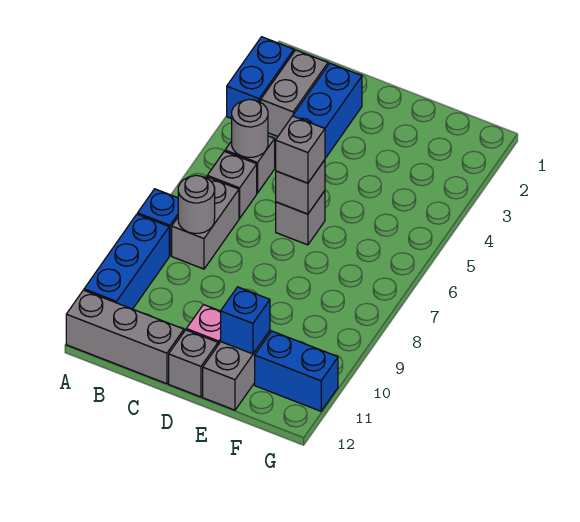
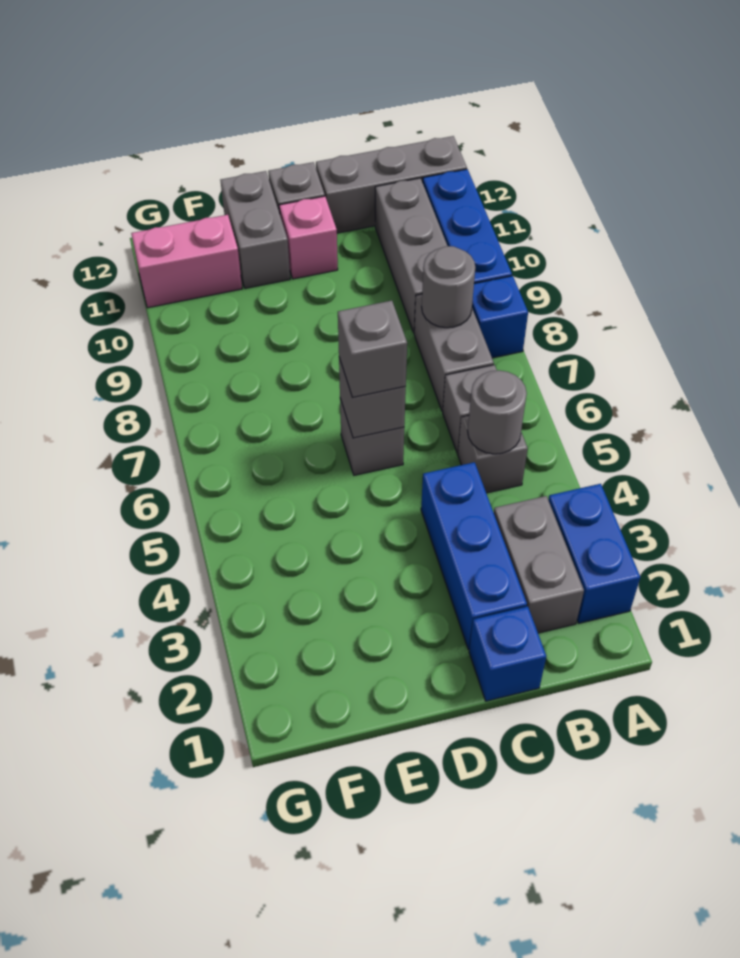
none -> grey brick B9:B11 level 1
blue brick E11 level 2 -> blue brick C1 level 1
blue brick F11:G11 level 1 -> pink brick F11:G11 level 1

